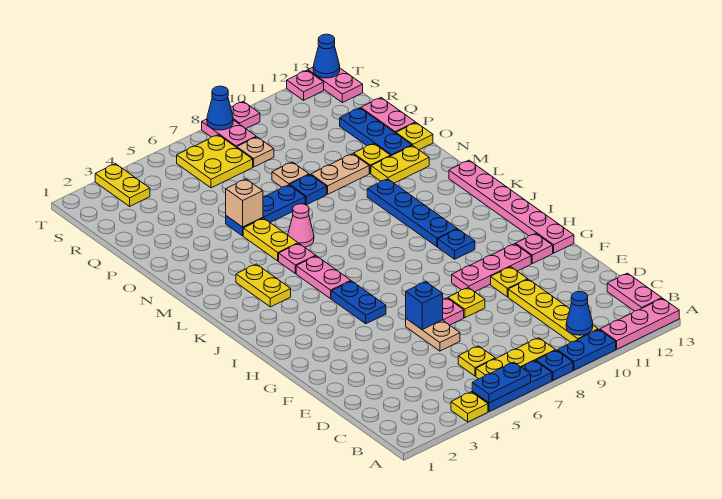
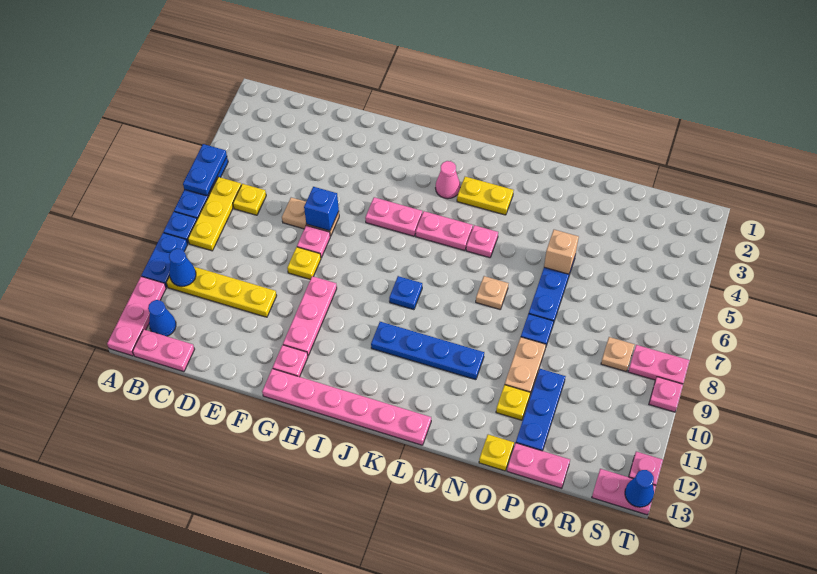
yellow plate A4 level 1 -> none
yellow plate F10 level 1 -> none
blue plate H5:I5 level 1 -> pink plate H5:I5 level 1
blue plate I10 level 1 -> blue plate J8 level 1
yellow plate M5:N5 level 1 -> none
pink cone M6 level 1 -> pink cone J3 level 1
yellow plate N11:N12 level 1 -> none
blue plate O12:Q12 level 1 -> blue plate P10:P12 level 1
tan plate P8 level 1 -> tan plate M7 level 1
yellow plate R6:S7 level 1 -> none
yellow plate S3:T3 level 1 -> none
blue cone T8 level 2 -> blue cone B12 level 1

